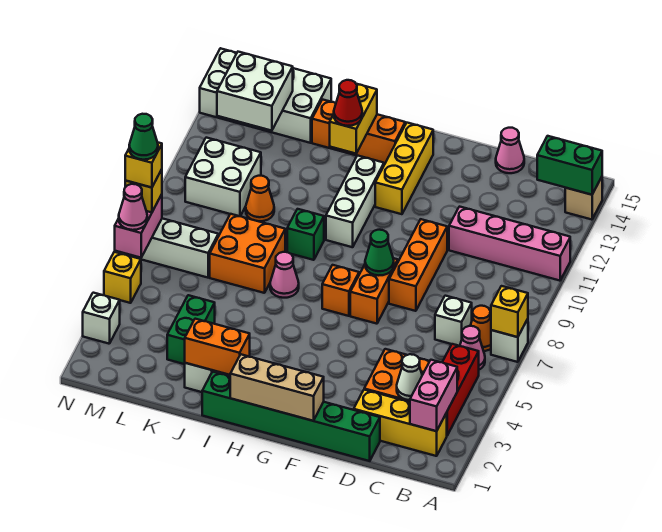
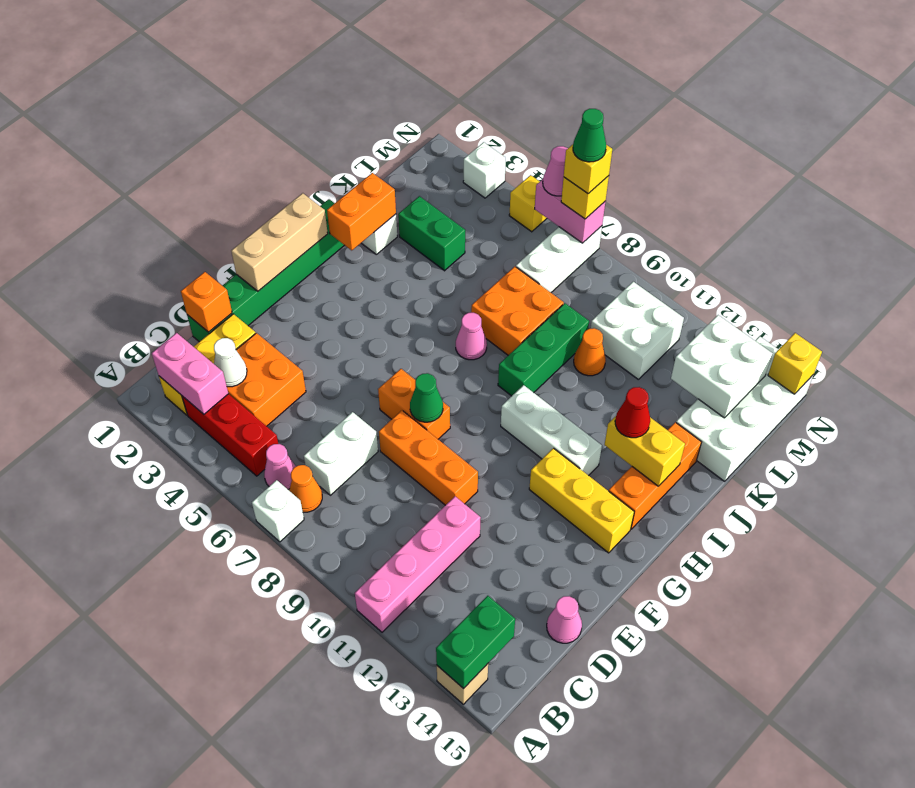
yellow brick A7 level 2 -> yellow brick N15 level 2
white brick C7 level 1 -> white brick C7:D7 level 1
orange brick G7 level 1 -> orange brick D1 level 2
green brick I9 level 1 -> green brick I9:K9 level 1

